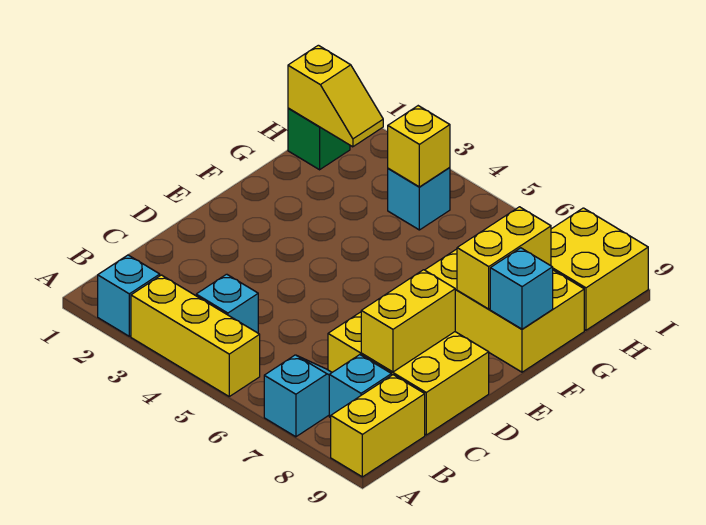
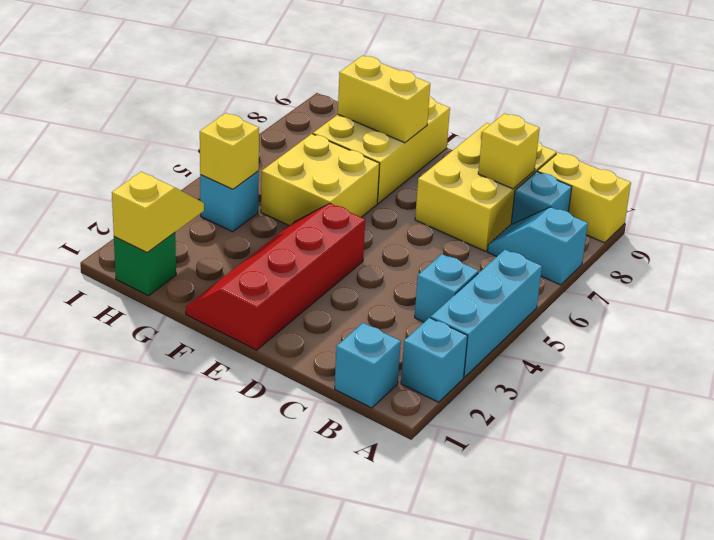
yellow brick A3:A5 level 1 -> cyan brick A3:A5 level 1
yellow brick C8:D8 level 2 -> yellow brick C8 level 2
none -> red slope E1:F4 level 1 top E
cyan brick F9 level 2 -> cyan brick B1 level 1
yellow brick H8:I9 level 1 -> yellow brick F5:G6 level 1

